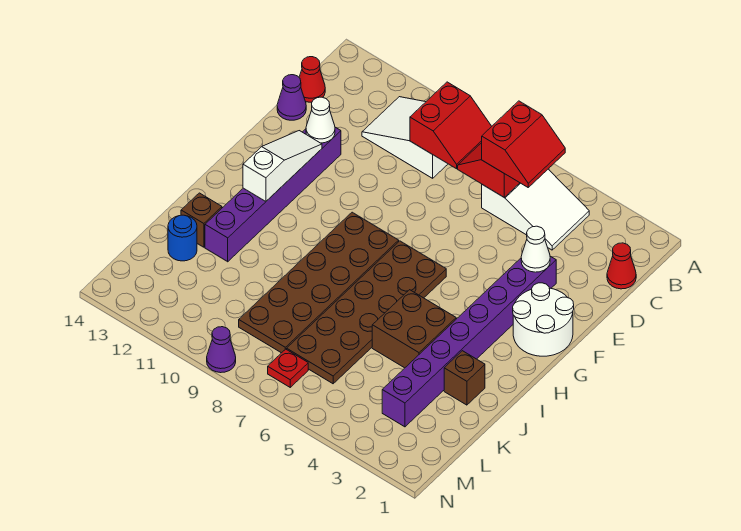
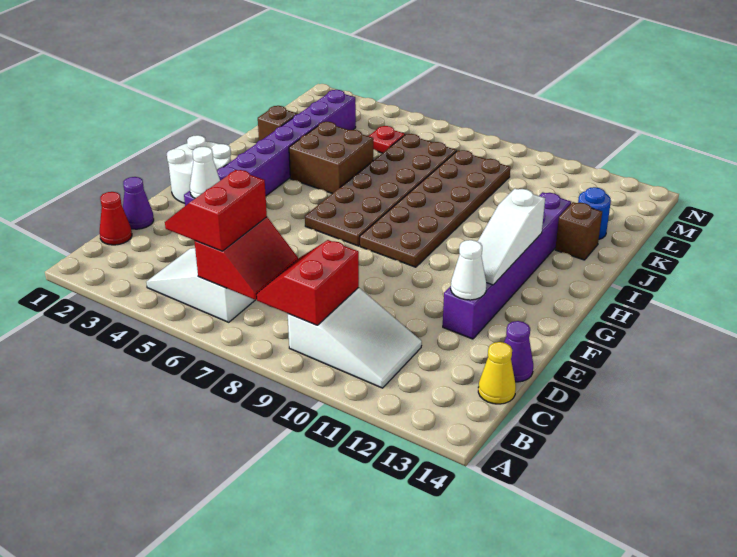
red cone C14 level 1 -> yellow cone C14 level 1
red plate M7 level 1 -> red plate L5 level 1
purple cone N9 level 1 -> purple cone D1 level 1

